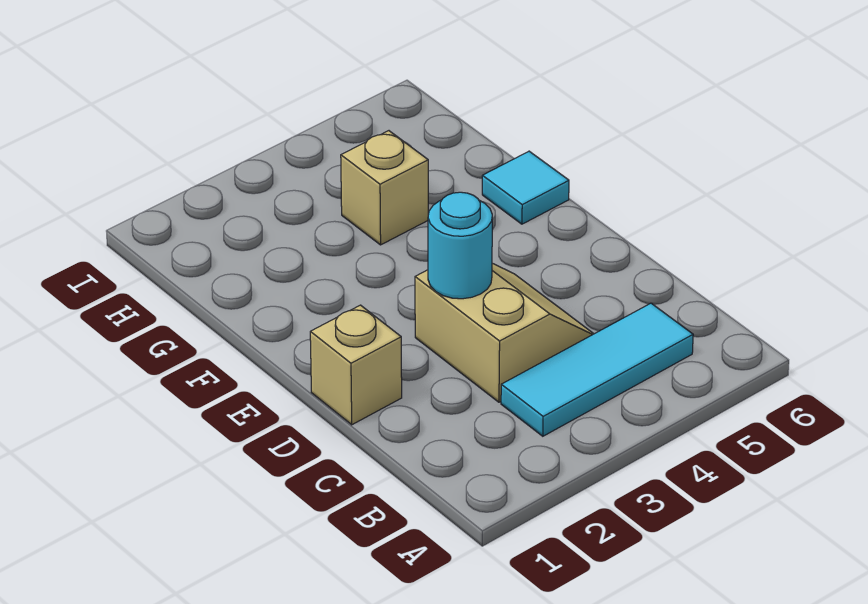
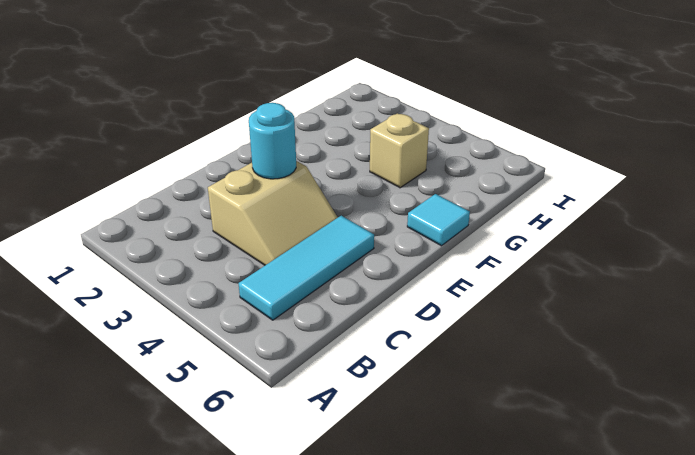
cyan tile B3:B5 level 1 -> cyan tile B5:D5 level 1
tan brick D1 level 1 -> none

